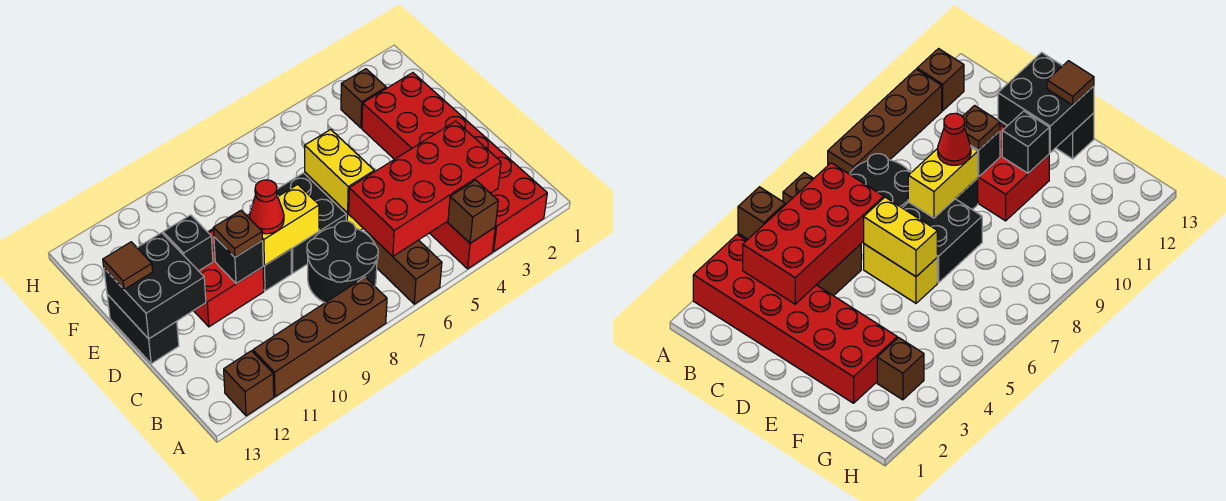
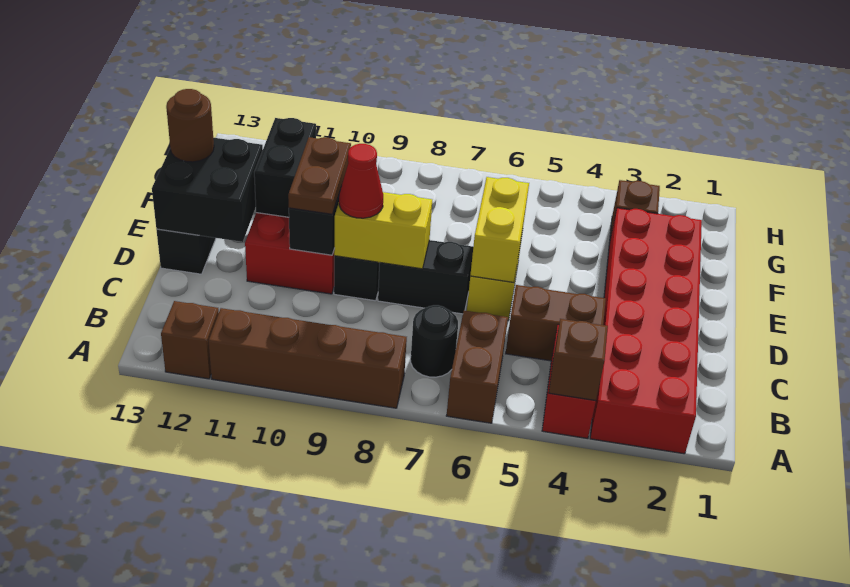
red brick B3:C6 level 2 -> none
black round brick B7:C8 level 1 -> black round brick B7 level 1
black brick D7:E8 level 1 -> black brick D7:D8 level 1
brown plate D10 level 3 -> brown plate D10:E10 level 3
black brick E11 level 2 -> black brick E11:F11 level 2
brown tile E13 level 3 -> brown round brick E13 level 3

